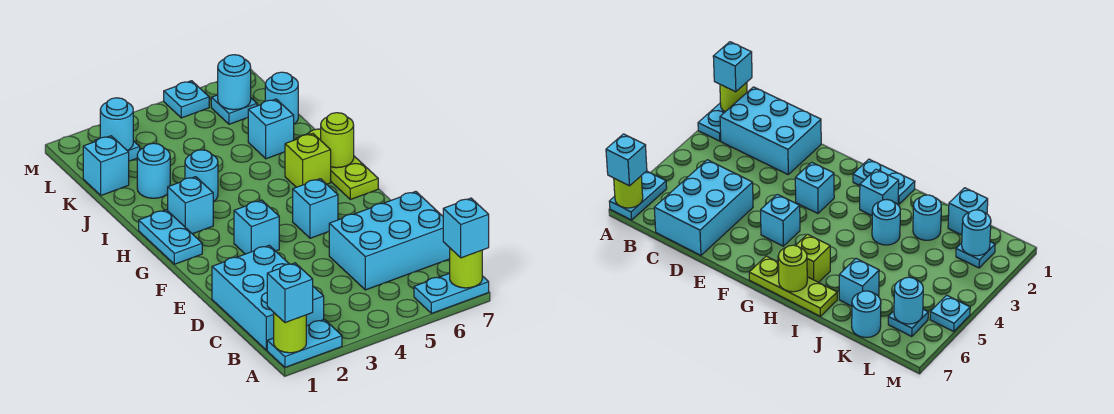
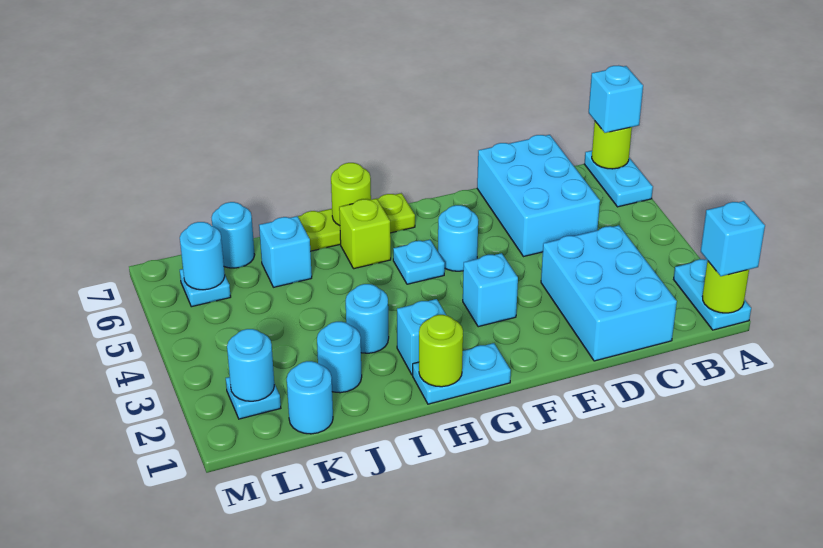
cyan brick B1:D2 level 1 -> cyan brick C1:D3 level 1
cyan brick F5 level 1 -> cyan round brick F5 level 1
none -> lime round brick H1 level 2
cyan brick K1 level 1 -> cyan round brick K1 level 1
cyan plate M5 level 1 -> cyan plate G5 level 1

